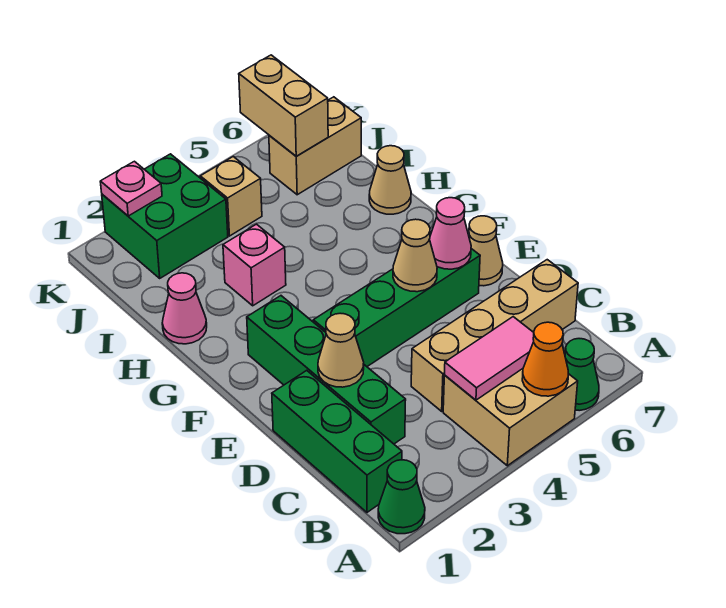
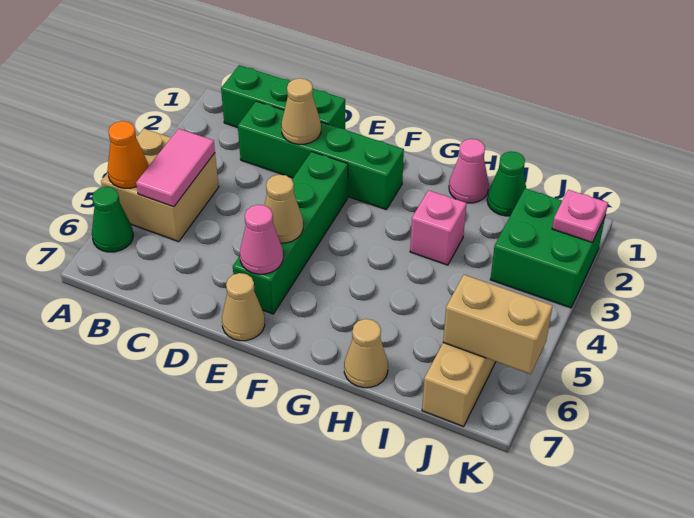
green cone A1 level 1 -> green cone I1 level 1
tan brick C4:C7 level 1 -> none
tan brick J4 level 1 -> none

